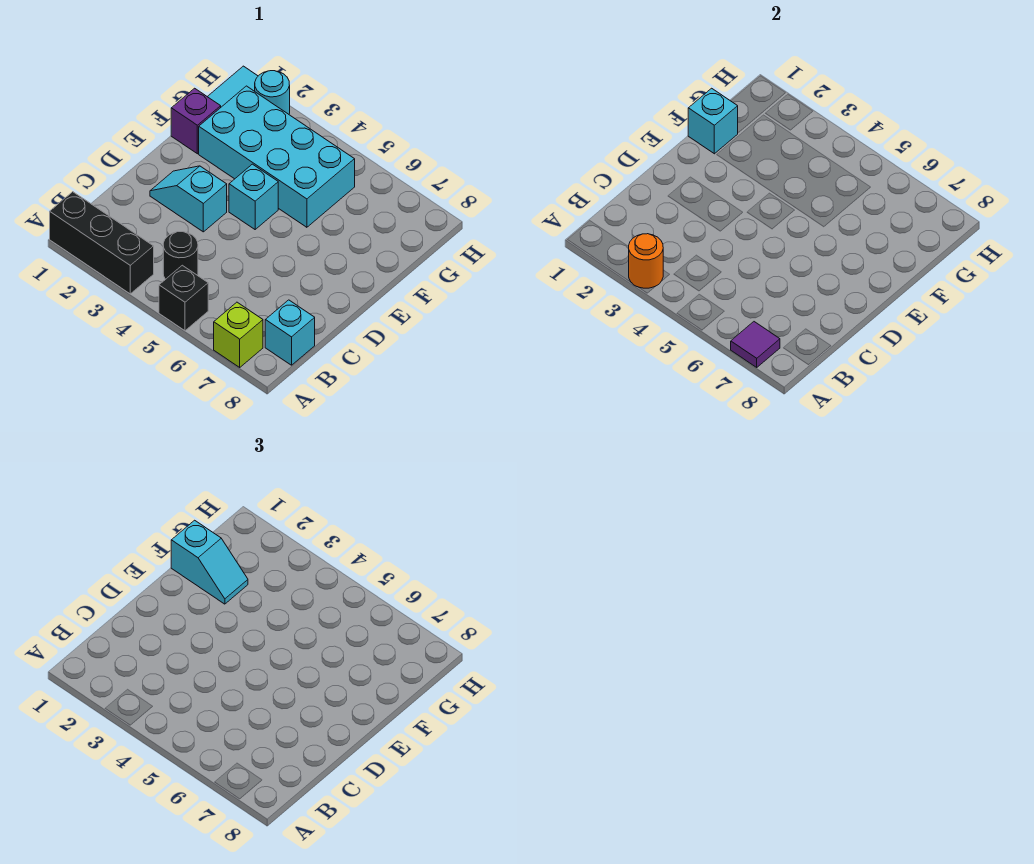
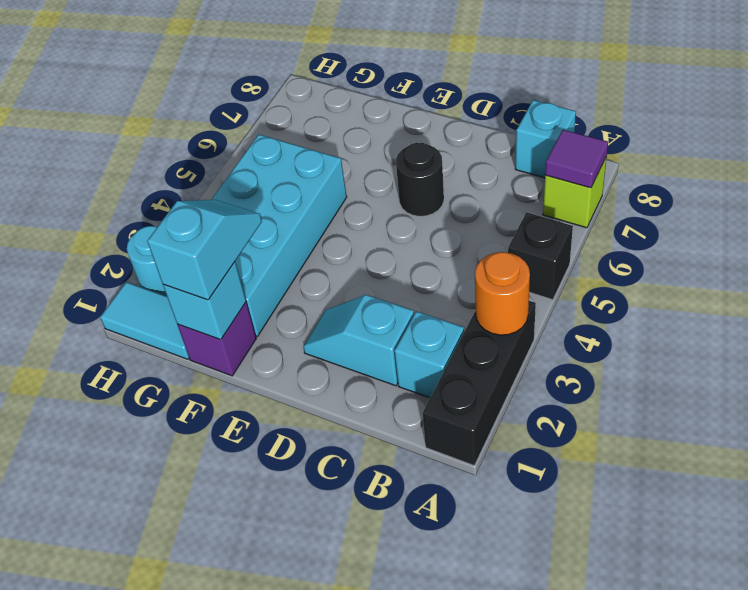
black round brick B4 level 1 -> black round brick D6 level 1
cyan slope D2:D3 level 1 top 3 -> cyan slope C2:D2 level 1 top C
cyan brick E4 level 1 -> cyan brick B2 level 1

